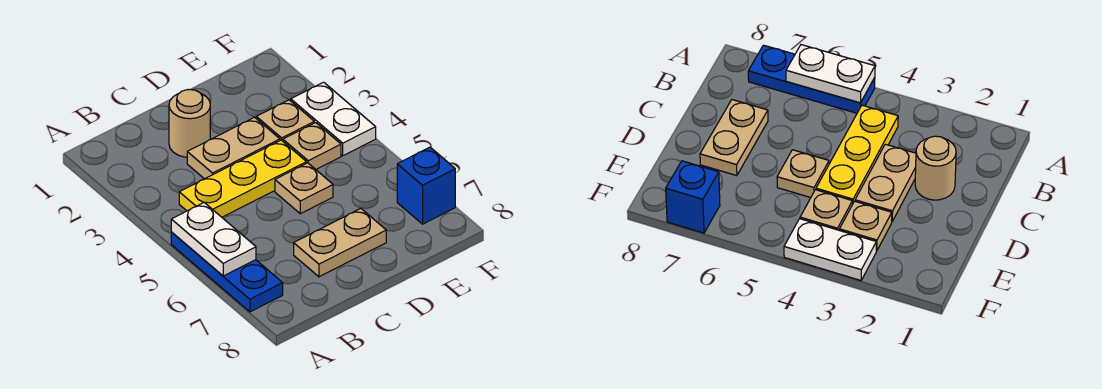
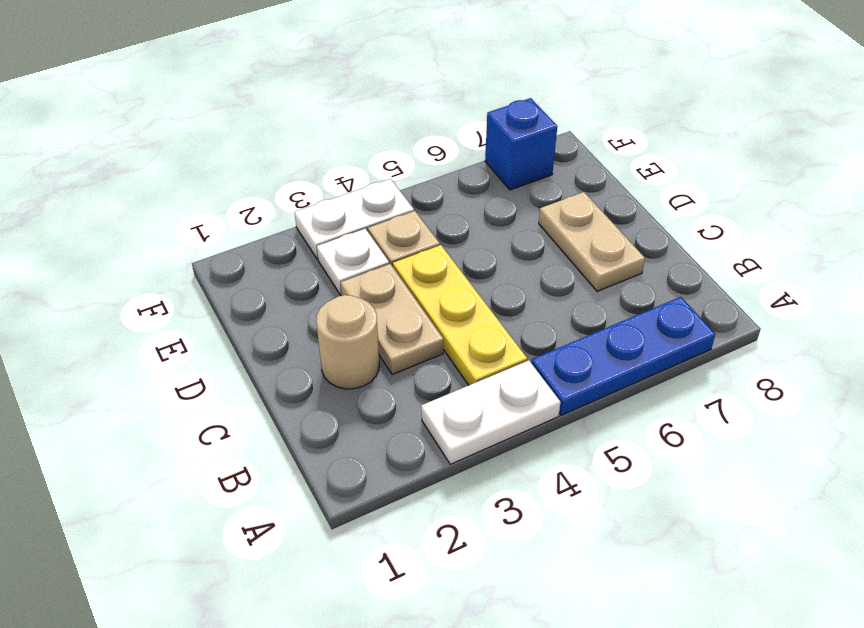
white plate A5:A6 level 2 -> white plate A3:A4 level 1
tan plate D5 level 1 -> none
tan plate E3 level 1 -> white plate E3 level 1

